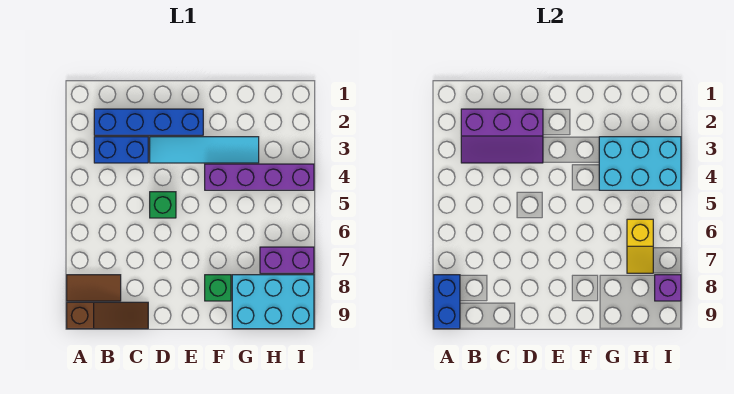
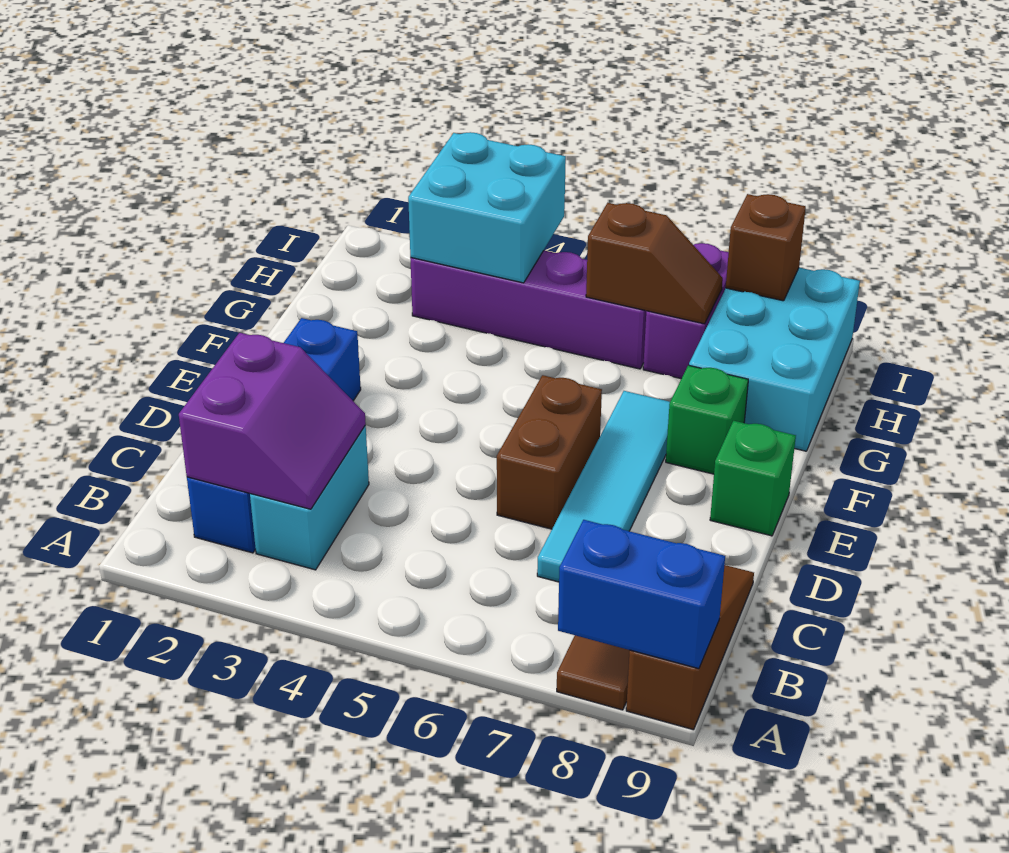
purple slope B2:D3 level 2 top 2 -> purple slope B2:C3 level 2 top 2
blue brick B3:C3 level 1 -> cyan brick B3:C3 level 1
cyan tile D3:G3 level 1 -> cyan tile C7:F7 level 1
green brick D5 level 1 -> green brick E9 level 1
none -> brown brick D6:E6 level 1
purple brick F4:I4 level 1 -> purple brick H3:H6 level 1
cyan brick G3:I4 level 2 -> cyan brick H3:I4 level 2
yellow slope H6:H7 level 2 top 6 -> brown slope H6:H7 level 2 top 6
purple brick I8 level 2 -> brown brick I8 level 2

